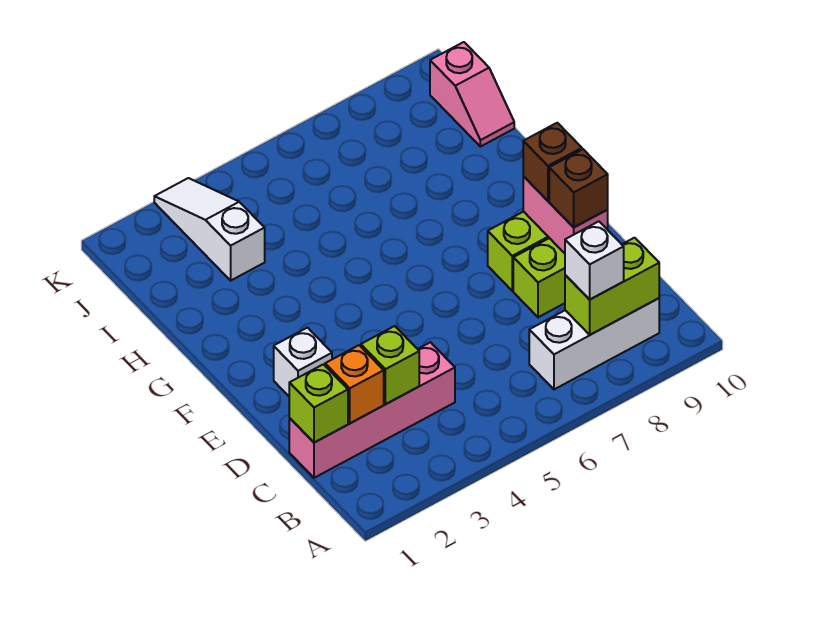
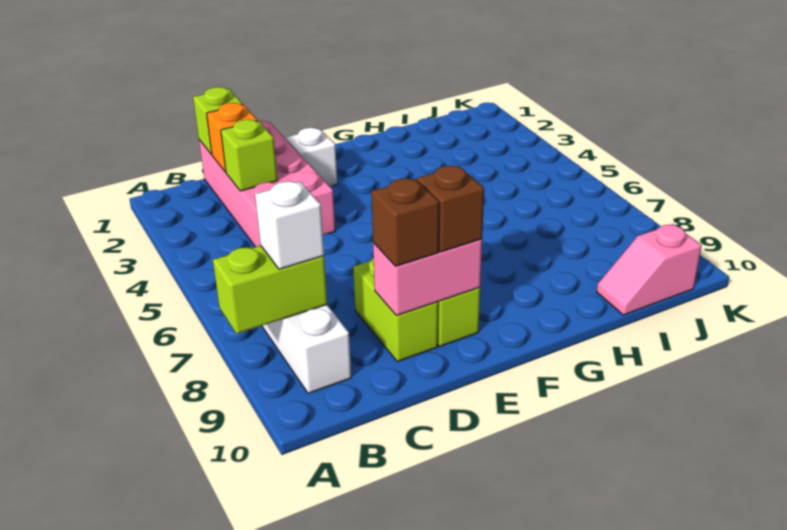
lime brick B8:B9 level 2 -> lime brick A8:B8 level 2
pink brick C1:C4 level 1 -> pink brick C1:D4 level 1
white slope I3:K3 level 1 top I -> none

